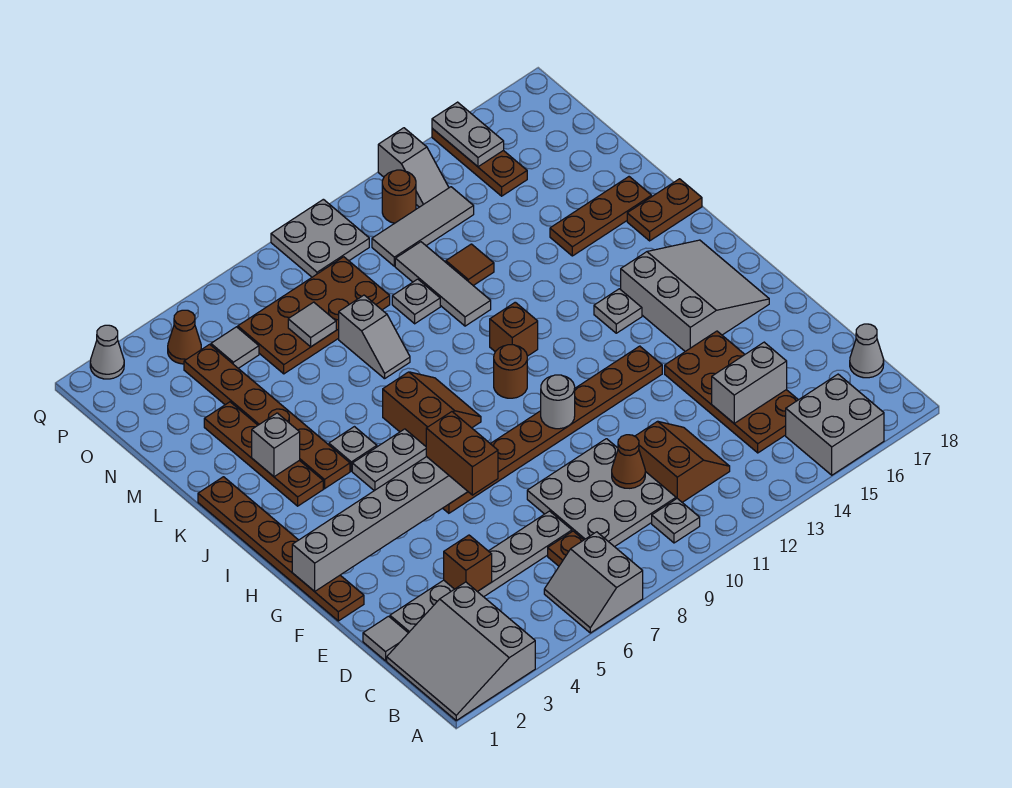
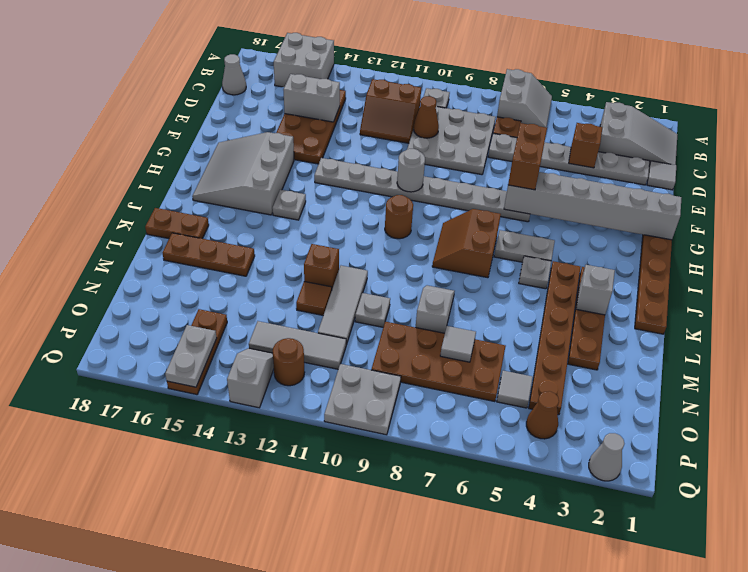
grey slope A1:C3 level 1 top 3 -> grey slope B1:C3 level 1 top 3
brown slope C11:D12 level 1 top 11 -> brown slope C11:D12 level 1 top C
brown plate G6:G13 level 1 -> grey plate G6:G13 level 1
brown brick J11 level 1 -> brown brick L12 level 1

